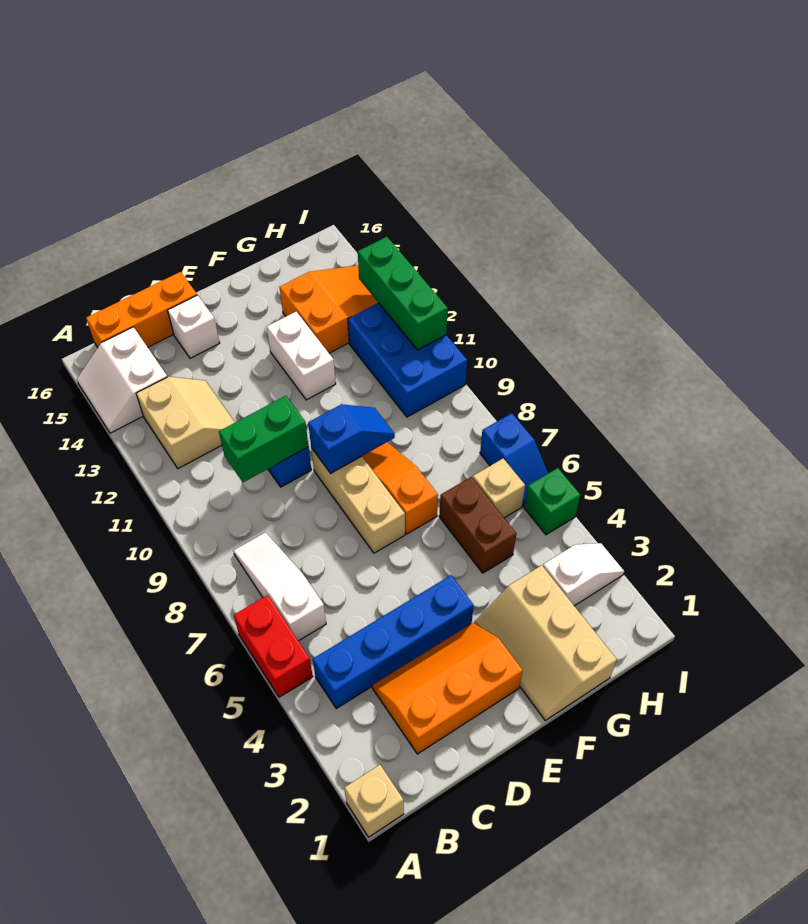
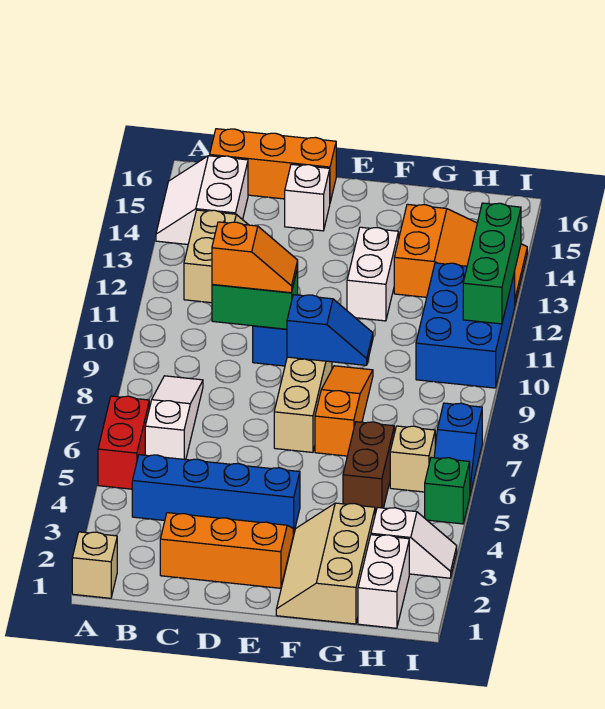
none -> orange slope C10:D10 level 3 top C
none -> white brick H1:H2 level 1

